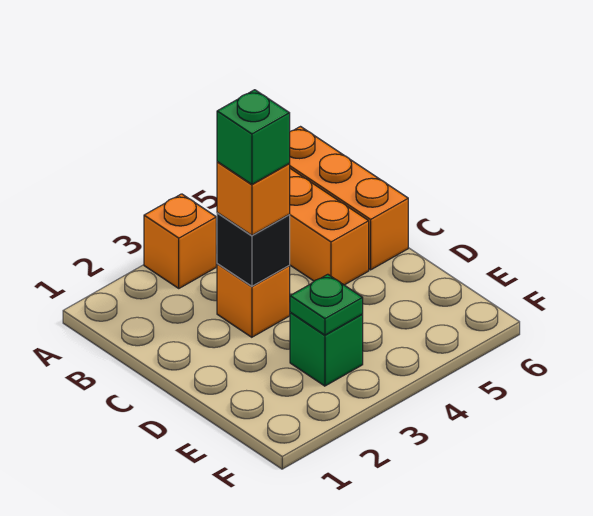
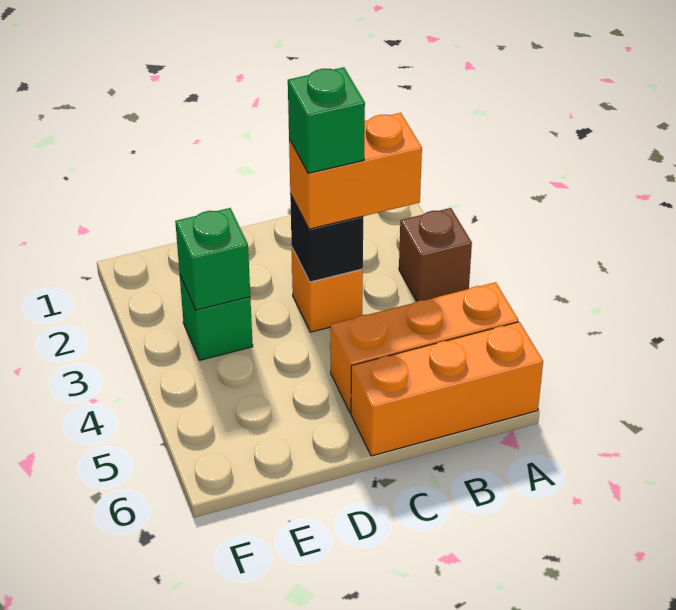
orange brick A3 level 1 -> brown brick A3 level 1
orange brick C3 level 3 -> orange brick B3:C3 level 3
green plate E3 level 2 -> green brick E3 level 2

